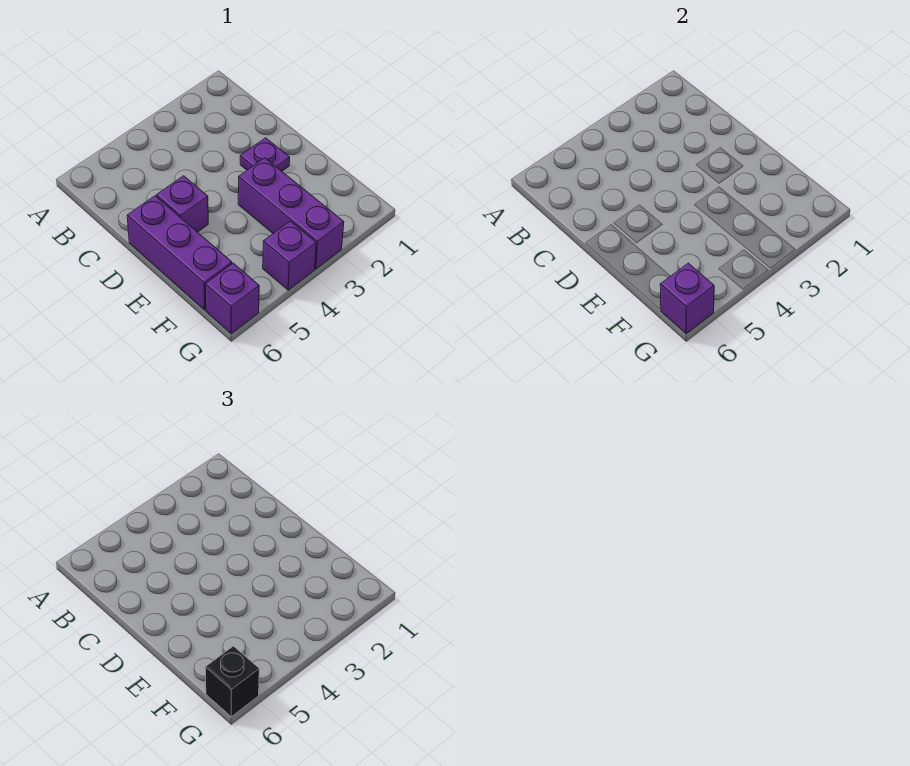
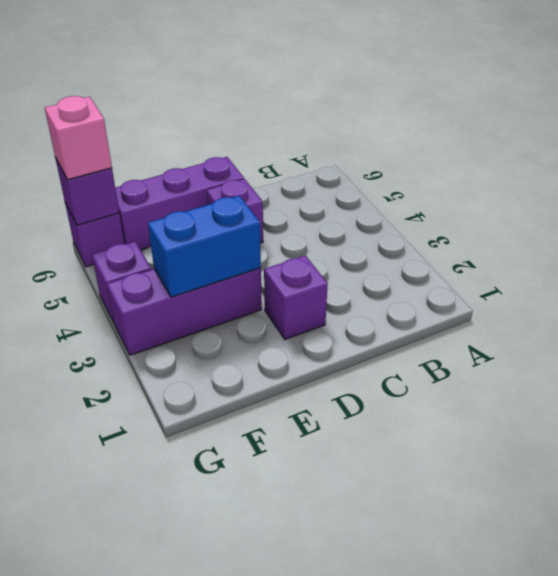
purple plate D2 level 1 -> purple brick D2 level 1
none -> blue brick E3:F3 level 2
black brick G6 level 3 -> pink brick G6 level 3

